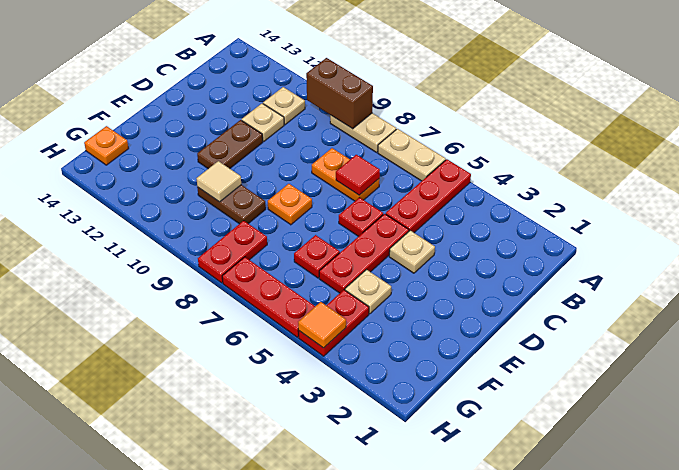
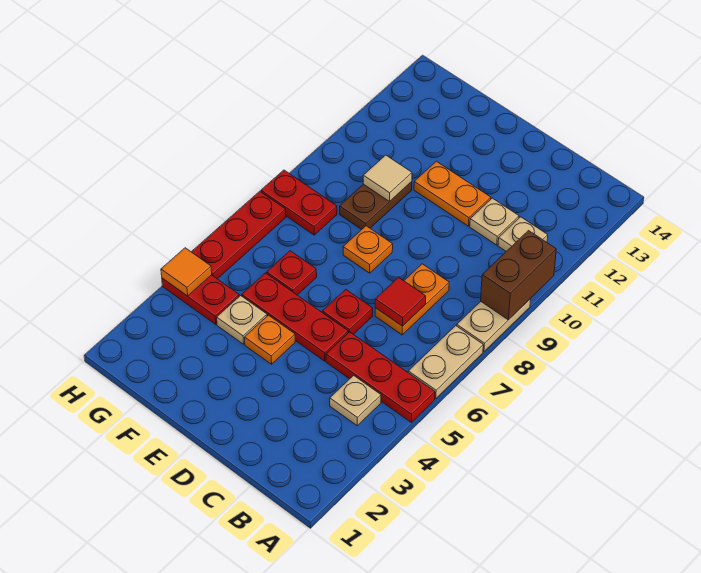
tan plate D4 level 1 -> tan plate B4 level 1
brown plate D11:E11 level 1 -> orange plate D11:E11 level 1
orange plate G14 level 1 -> orange plate E4 level 1

